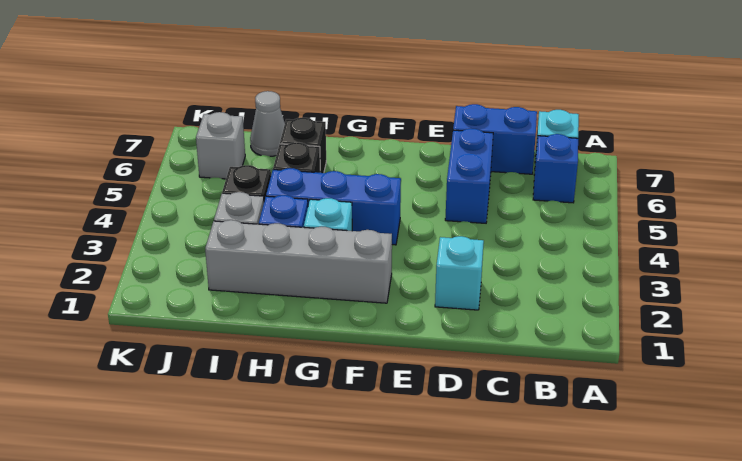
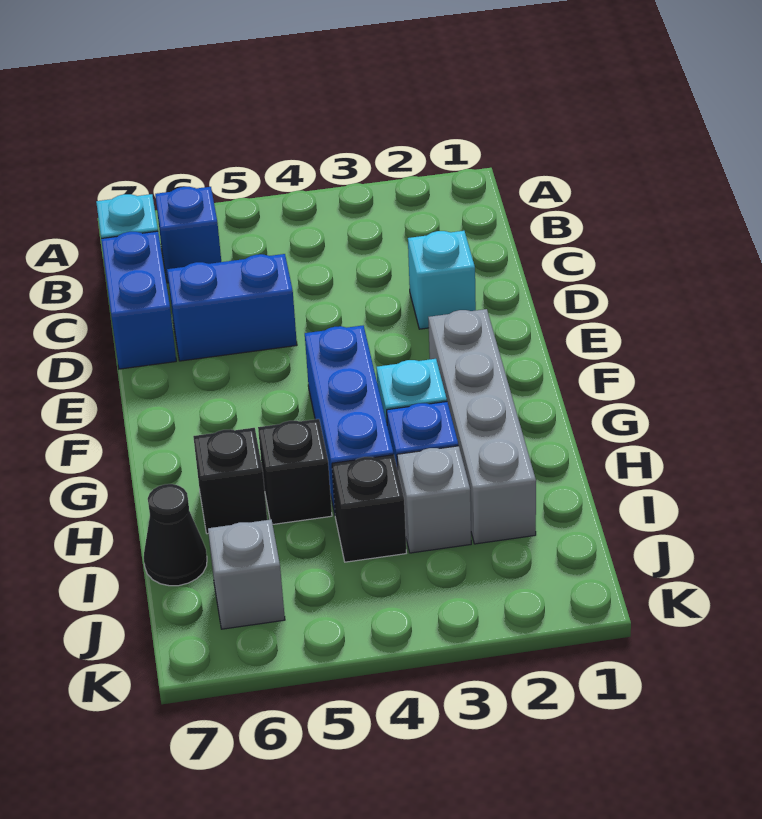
grey cone I7 level 1 -> black cone I7 level 1

